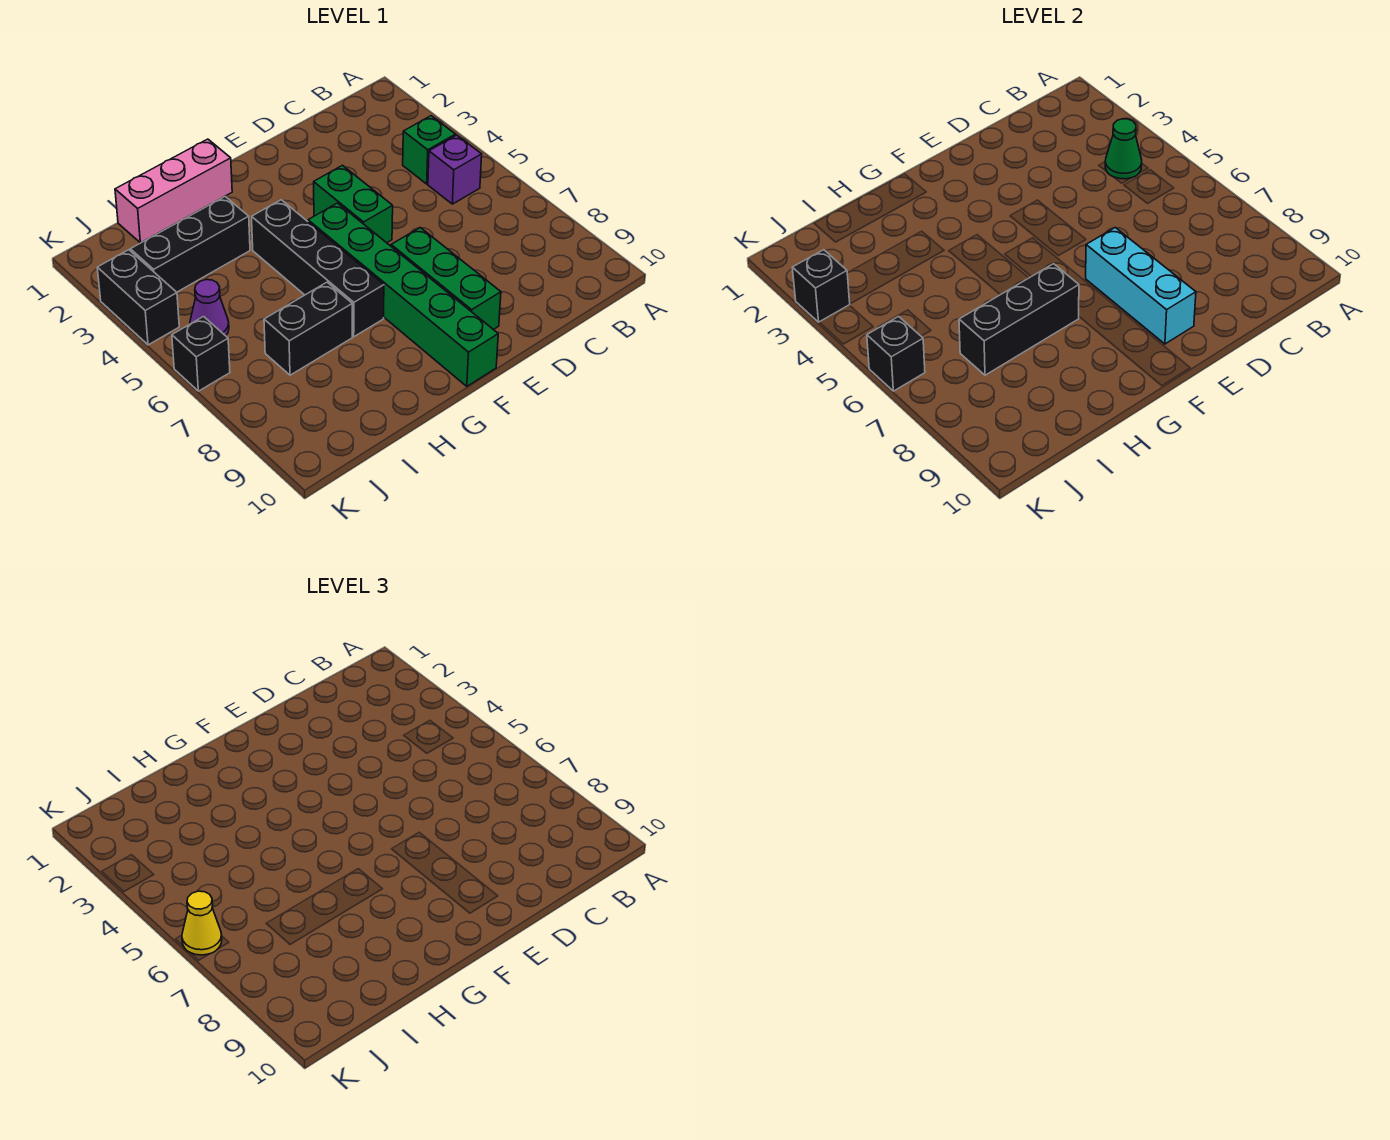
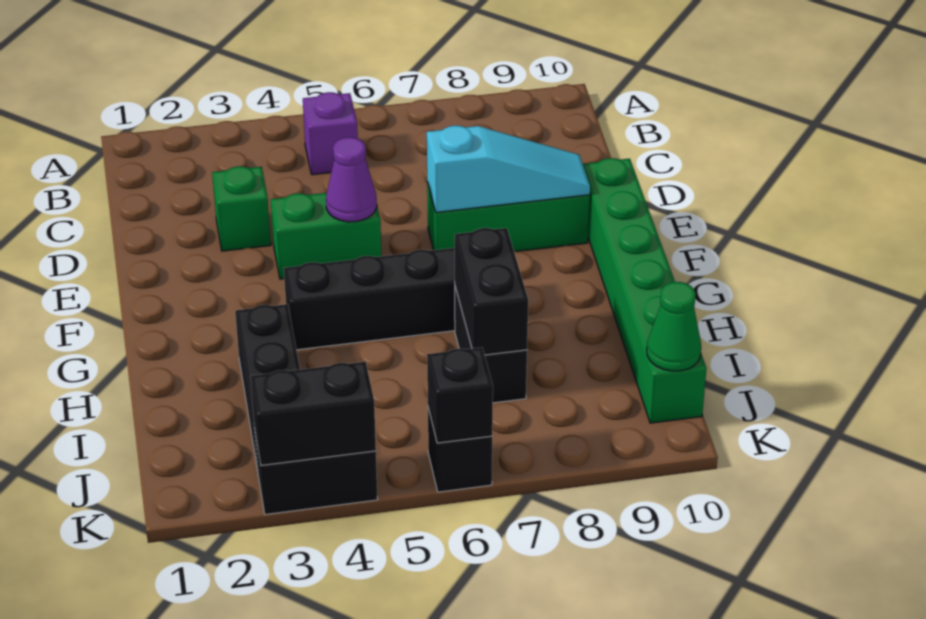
green brick B4 level 1 -> green brick D3 level 1
green cone B4 level 2 -> green cone J10 level 2
cyan brick E7:E9 level 2 -> cyan slope E7:E9 level 2 top 7
green brick F5:F10 level 1 -> green brick E10:J10 level 1
pink brick G1:I1 level 1 -> none
black brick G7:I7 level 2 -> black brick H7:I7 level 2
purple cone J5 level 1 -> purple cone E5 level 2
black brick K3 level 2 -> black brick K3:K4 level 2
yellow cone K6 level 3 -> none

